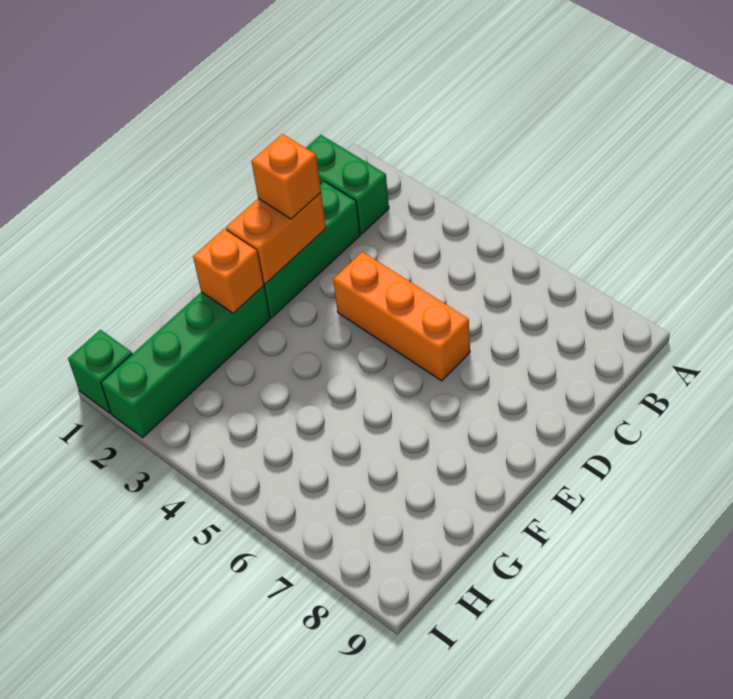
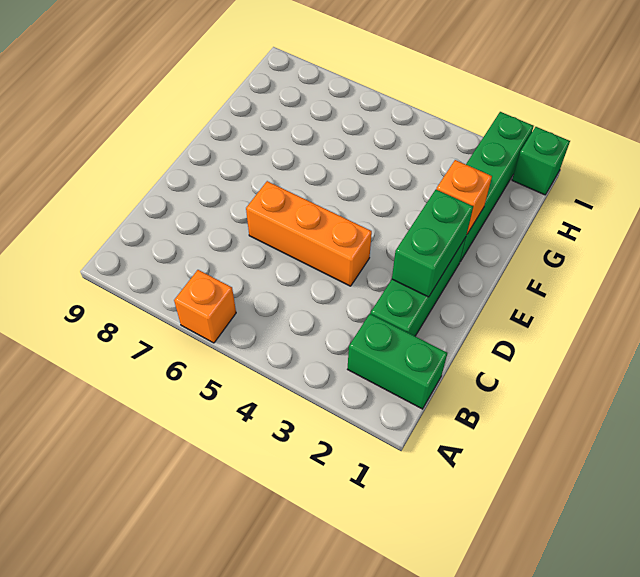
orange brick D2:E2 level 2 -> green brick D2:E2 level 2
orange brick D2 level 3 -> orange brick A6 level 1

